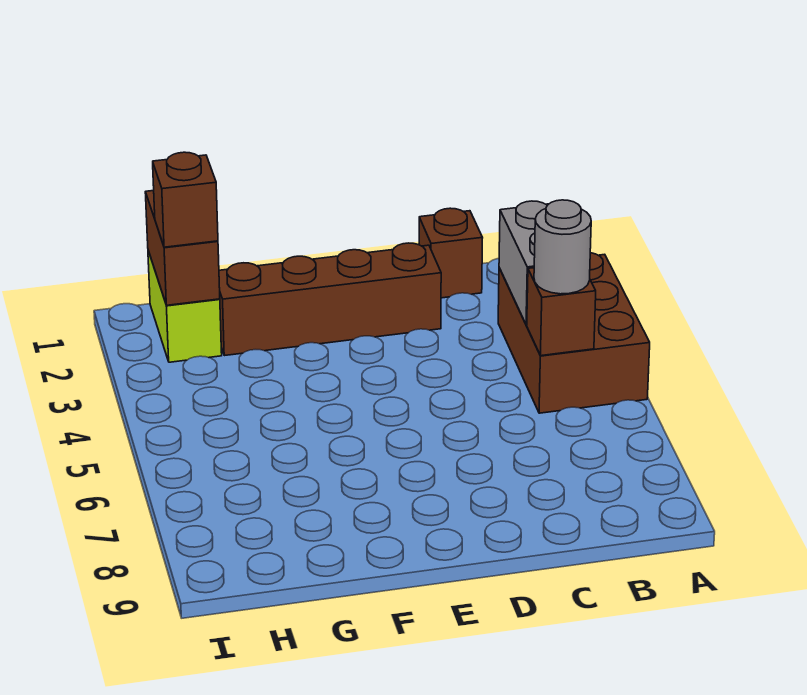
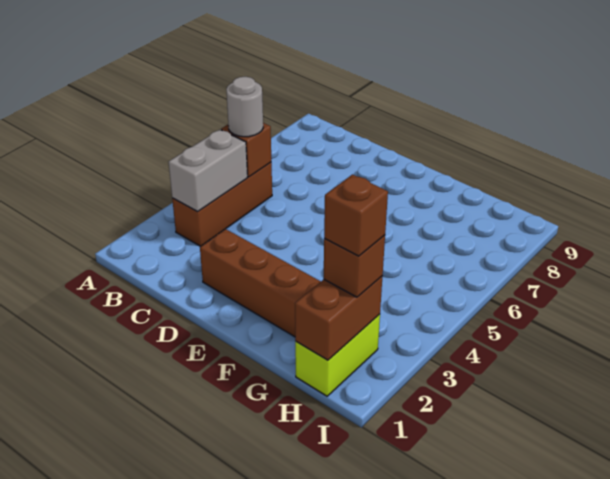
brown brick A3:B5 level 1 -> brown brick B3:B5 level 1
brown brick C1 level 1 -> brown brick H2 level 4

